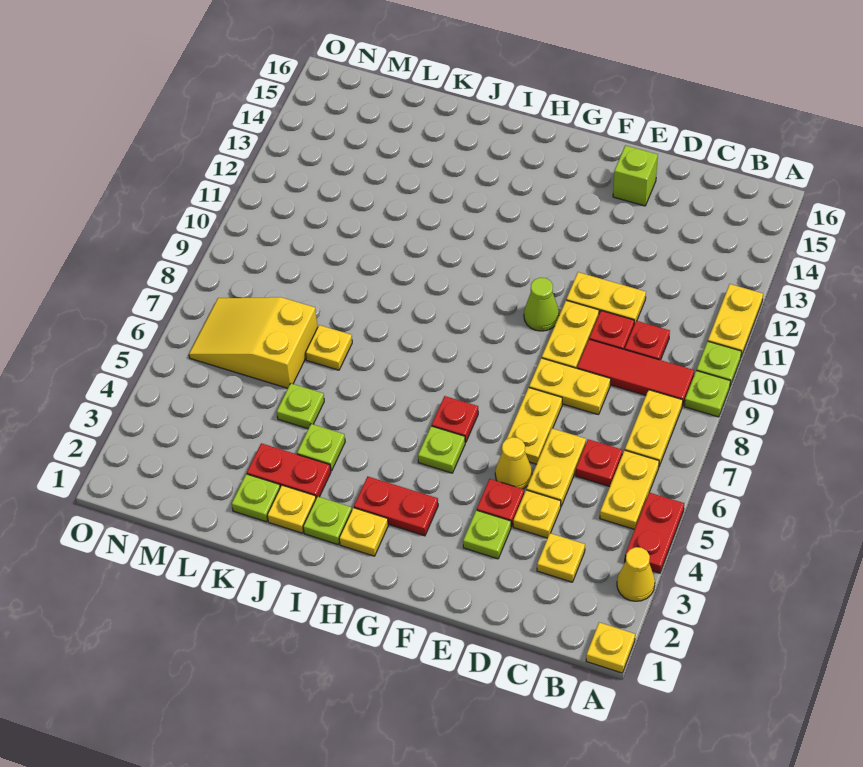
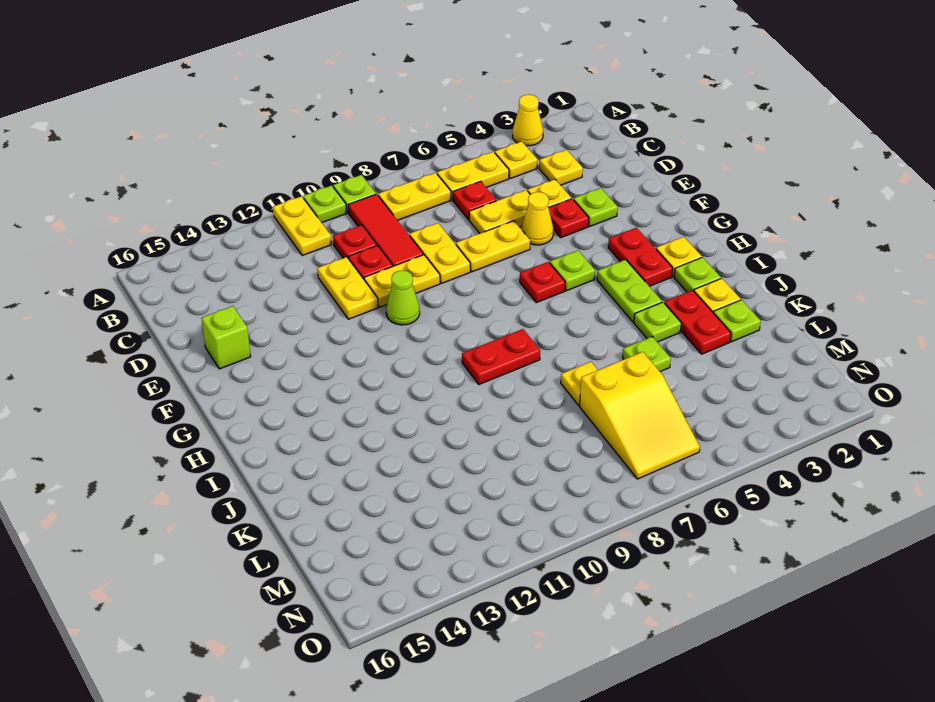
yellow plate A1 level 1 -> yellow plate B4 level 1
red plate A4:A5 level 1 -> red plate I8:I9 level 1
yellow plate A11:A12 level 1 -> yellow plate A11:B11 level 1
none -> lime plate H4:I4 level 1

